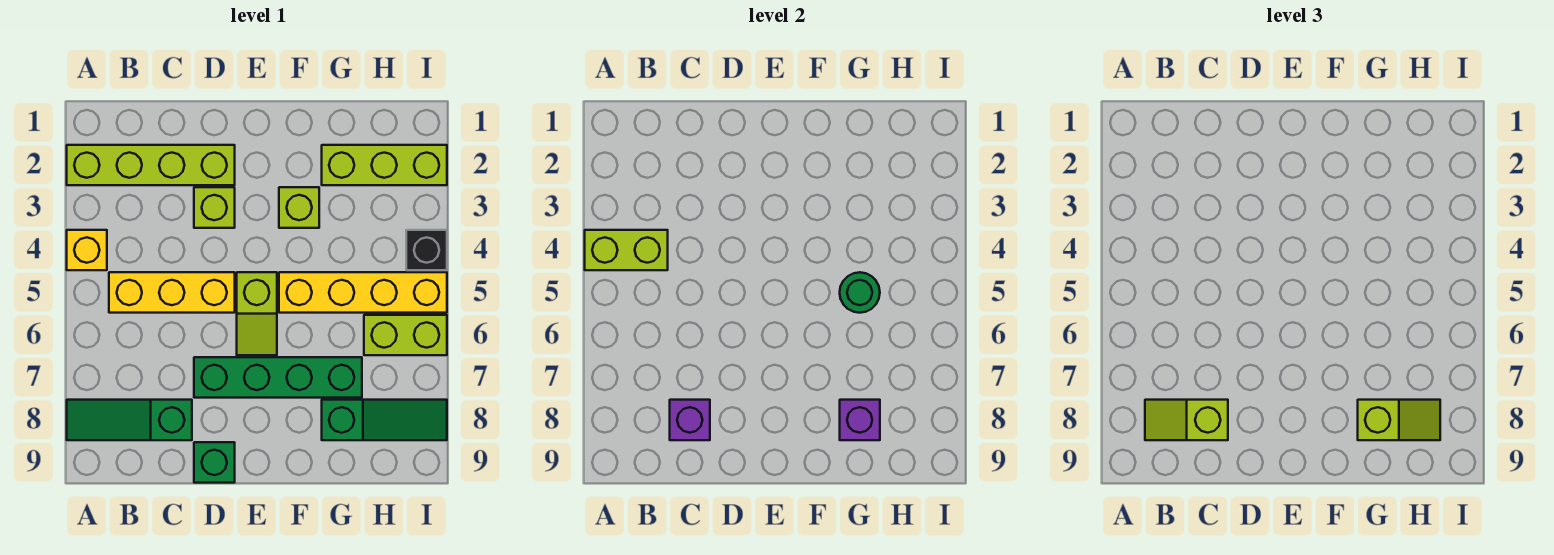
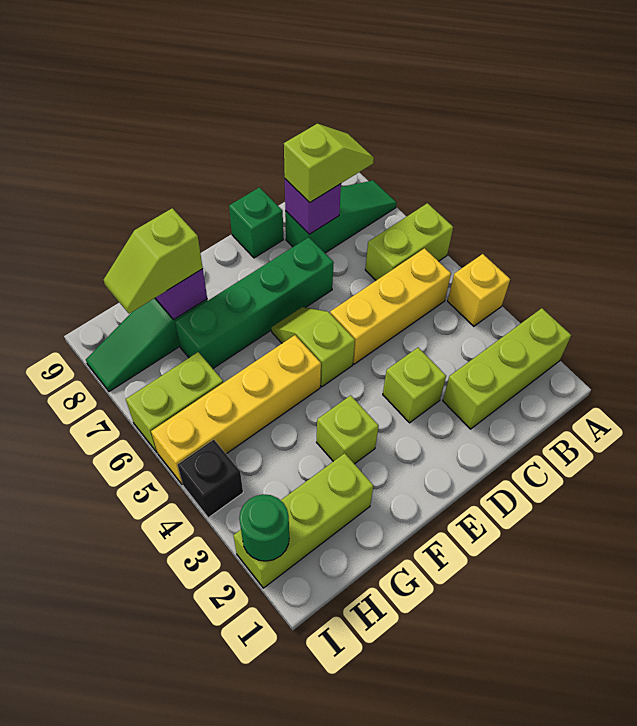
lime brick A2:D2 level 1 -> lime brick A2:C2 level 1
lime brick A4:B4 level 2 -> lime brick A6:B6 level 1
green round brick G5 level 2 -> green round brick I2 level 2

